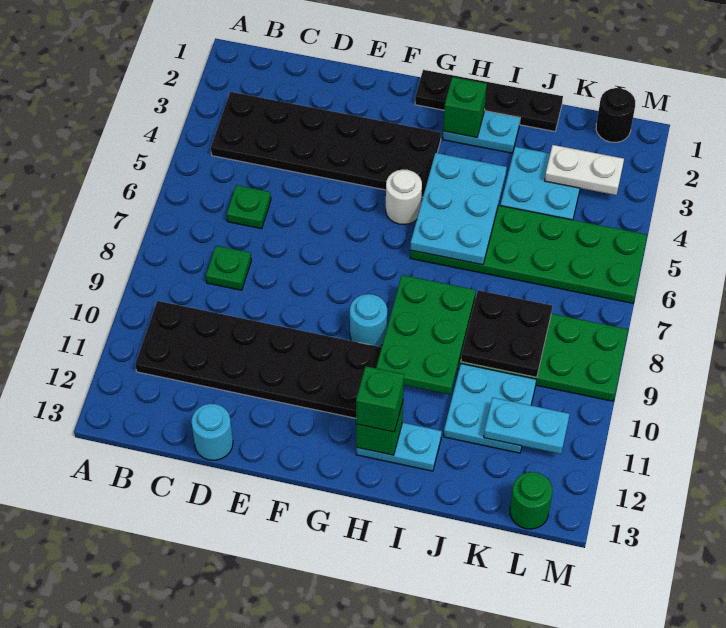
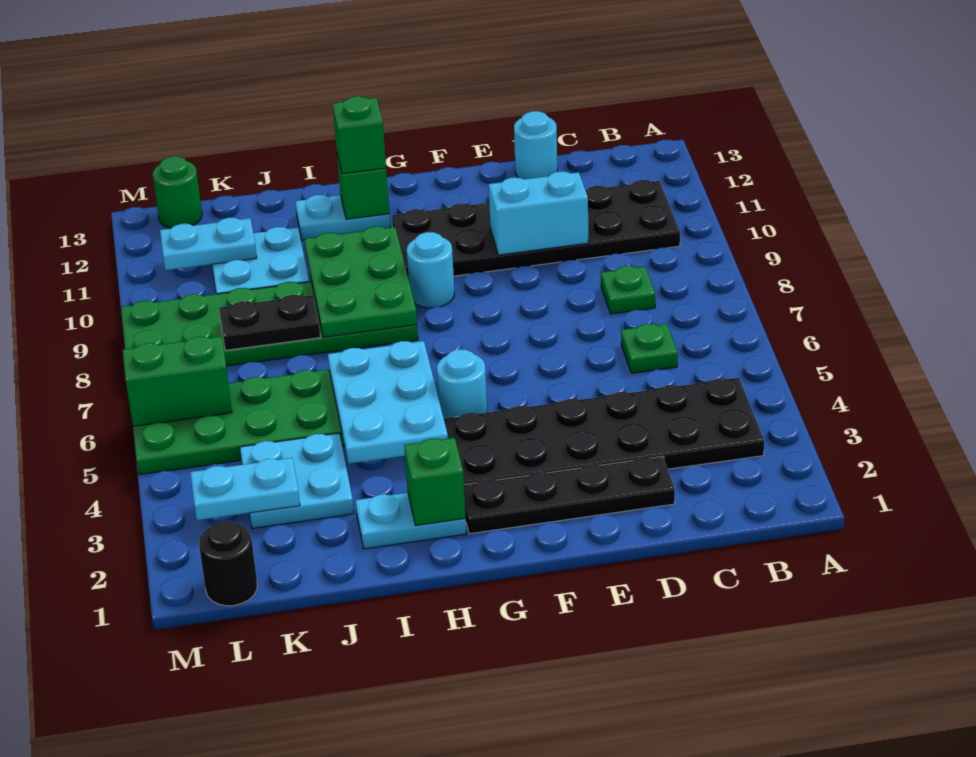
none -> cyan brick D10:E10 level 2
black plate G1:J1 level 1 -> black plate D2:G2 level 1
white round brick G5 level 1 -> cyan round brick G5 level 1
black plate J8:K9 level 2 -> black plate J8:K8 level 2
white plate K3:L3 level 2 -> cyan plate K3:L3 level 2
none -> green brick L6:M6 level 2

